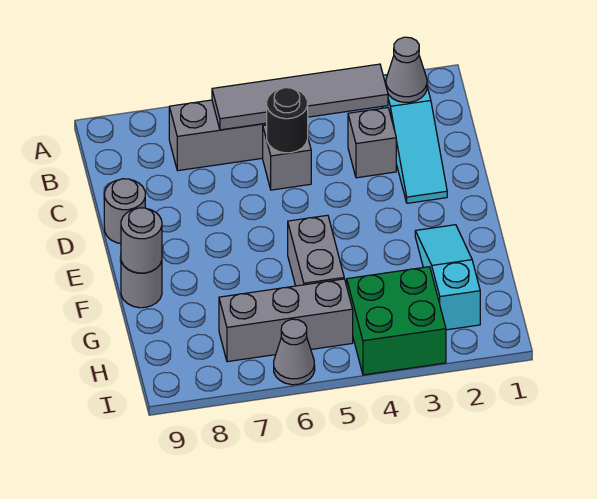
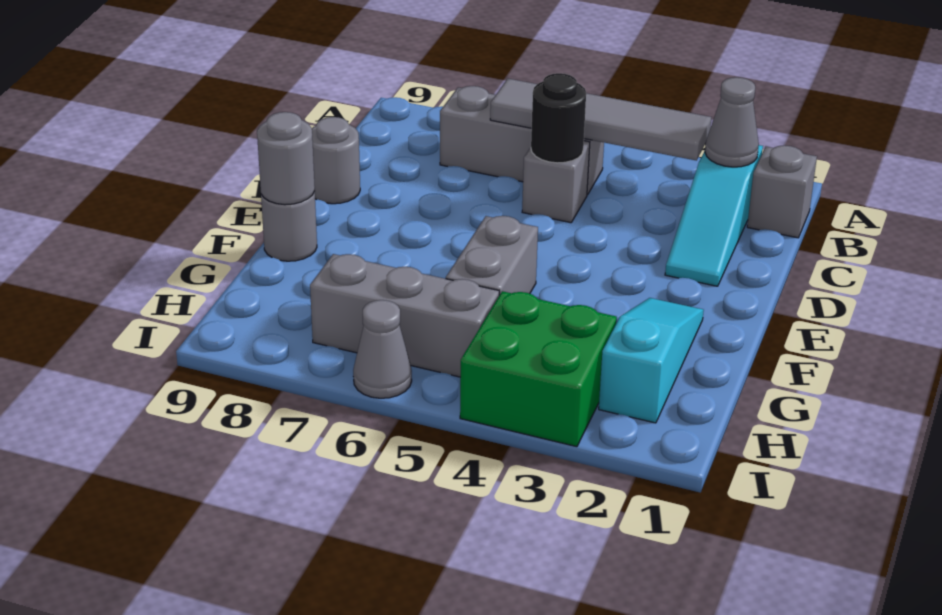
grey brick C3 level 1 -> grey brick B1 level 1

